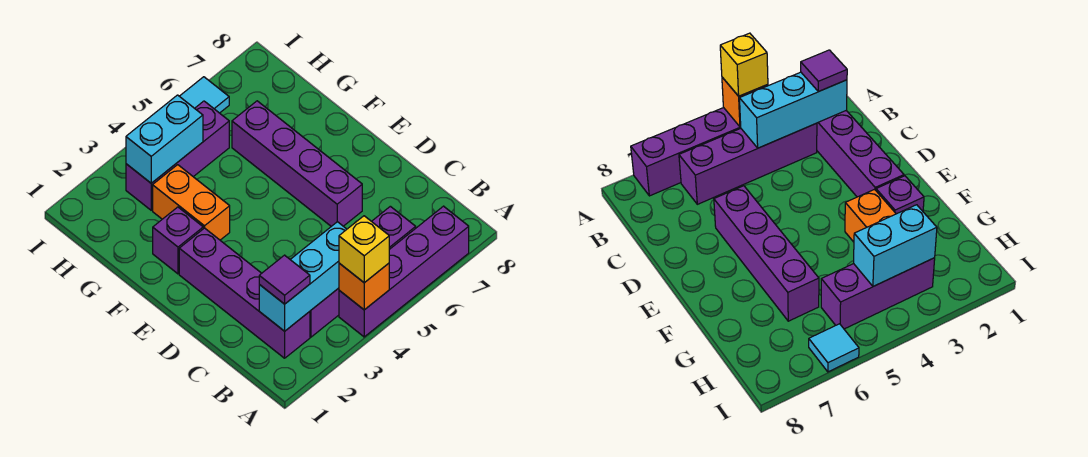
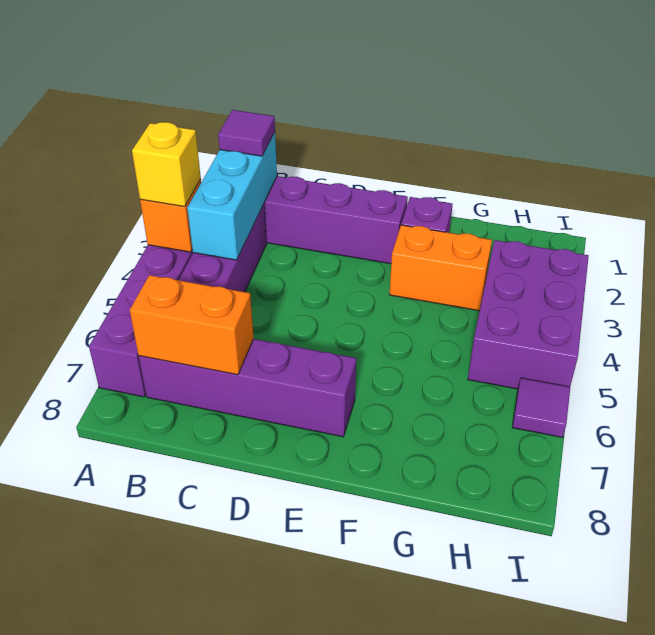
none -> orange brick B7:C7 level 2
purple brick D6:G6 level 1 -> purple brick B7:E7 level 1
purple brick H3:H5 level 1 -> purple brick H3:I5 level 1
cyan brick H3:H4 level 2 -> none
cyan tile I6 level 1 -> purple tile I6 level 1

